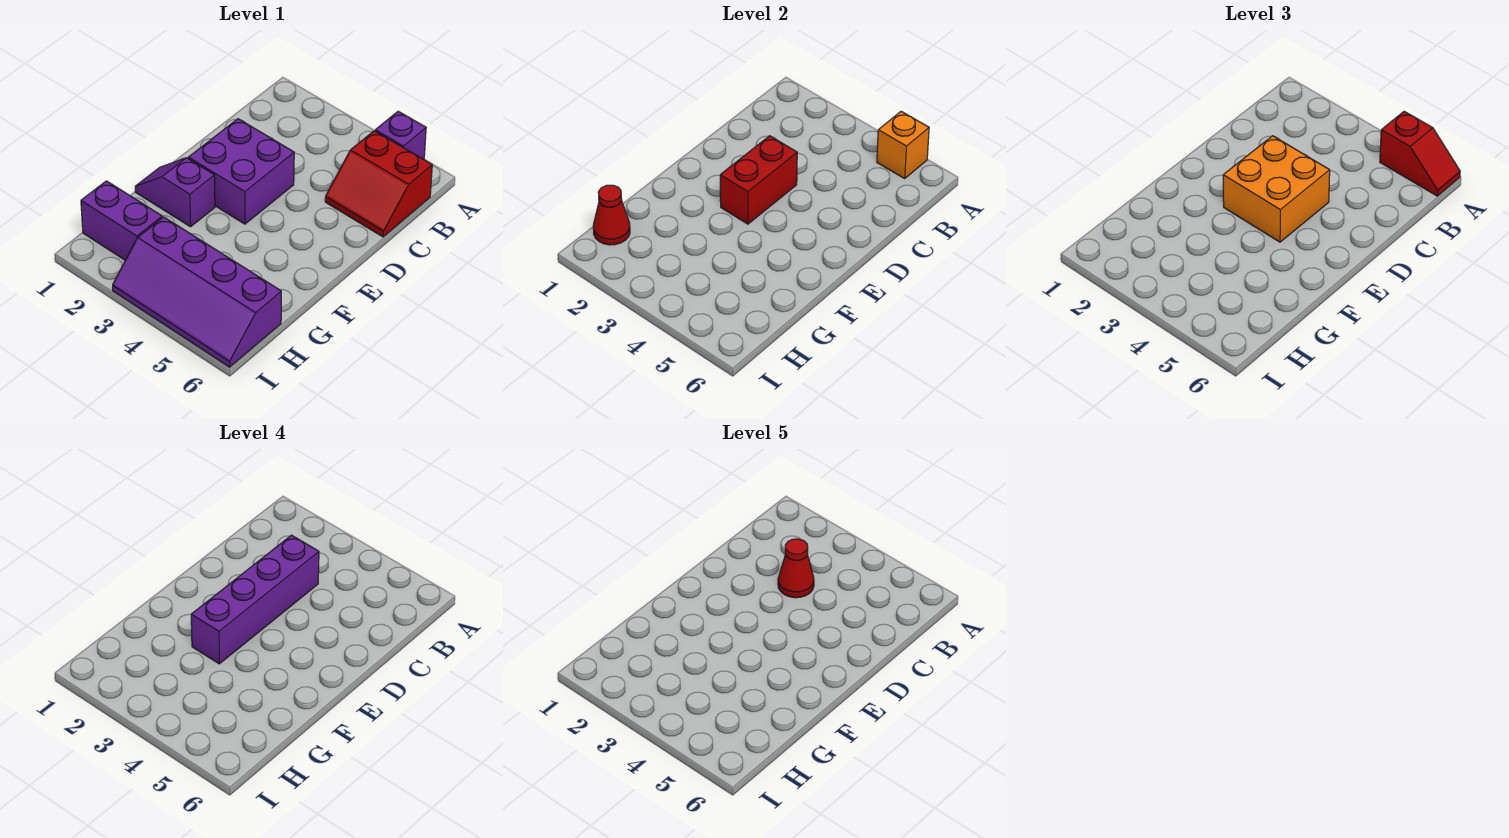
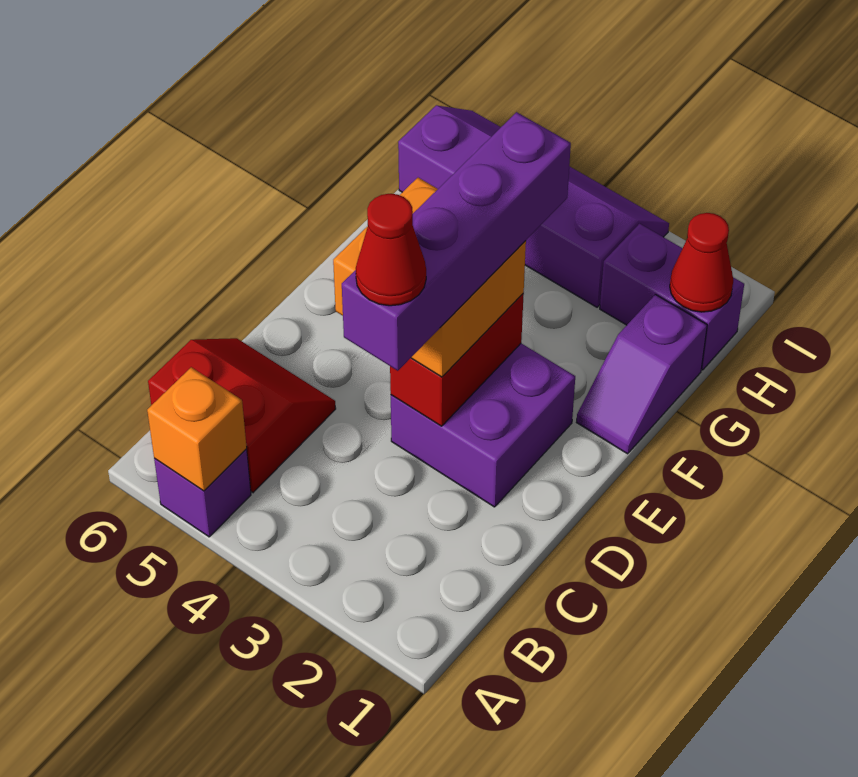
red slope A5:A6 level 3 top 5 -> none
purple slope F1:F2 level 1 top 2 -> purple slope F1:G1 level 1 top G

